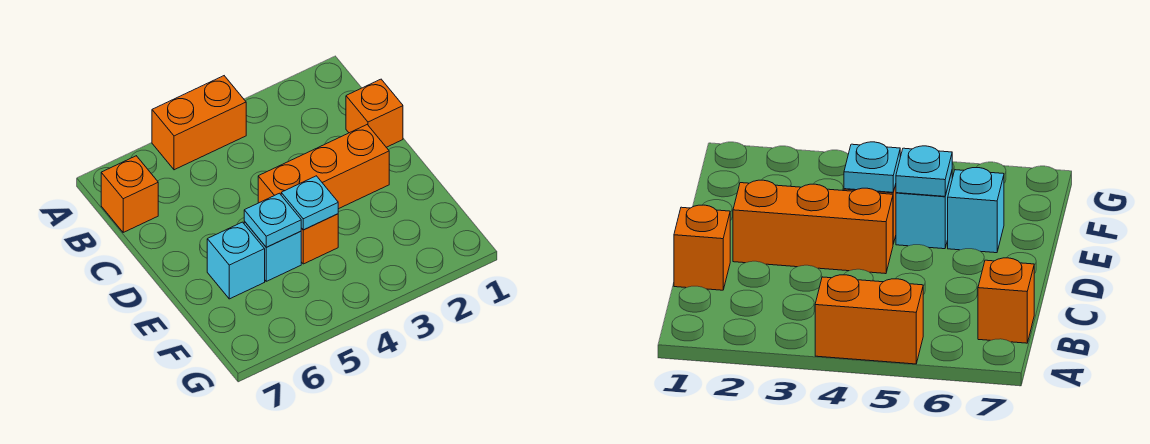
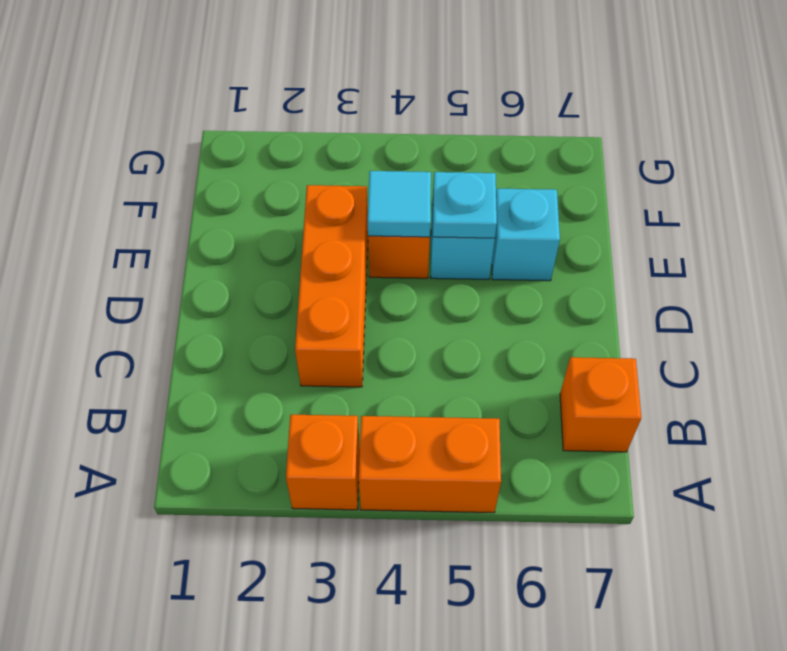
orange brick C1 level 1 -> orange brick A3 level 1
orange brick D2:D4 level 1 -> orange brick C3:E3 level 1
cyan plate E4 level 2 -> cyan tile E4 level 2

